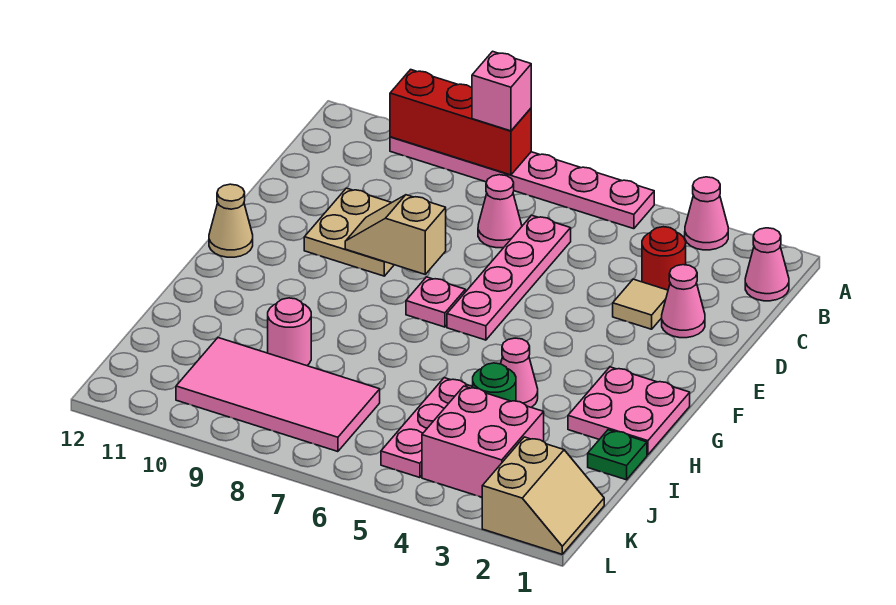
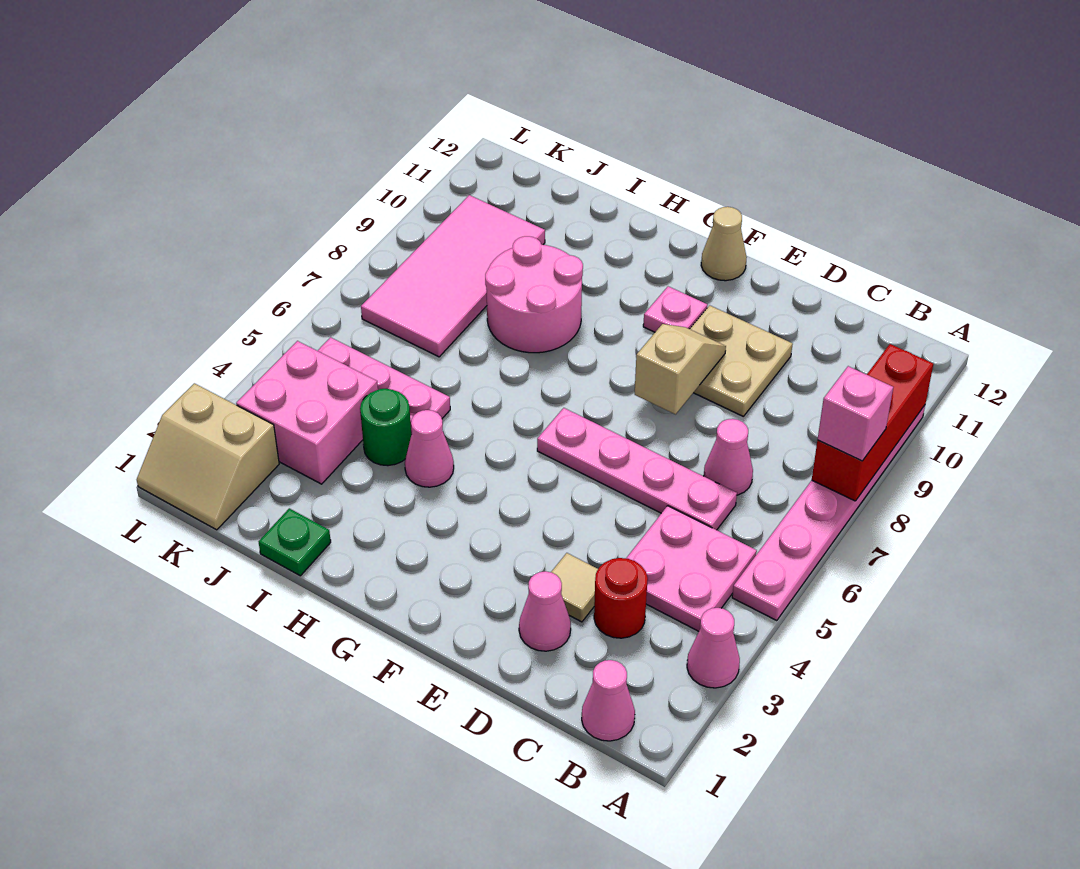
pink plate F7 level 1 -> pink plate F10 level 1
pink plate G1:H2 level 1 -> pink plate B4:C5 level 1
pink round brick I9 level 1 -> pink round brick H8:I9 level 1

